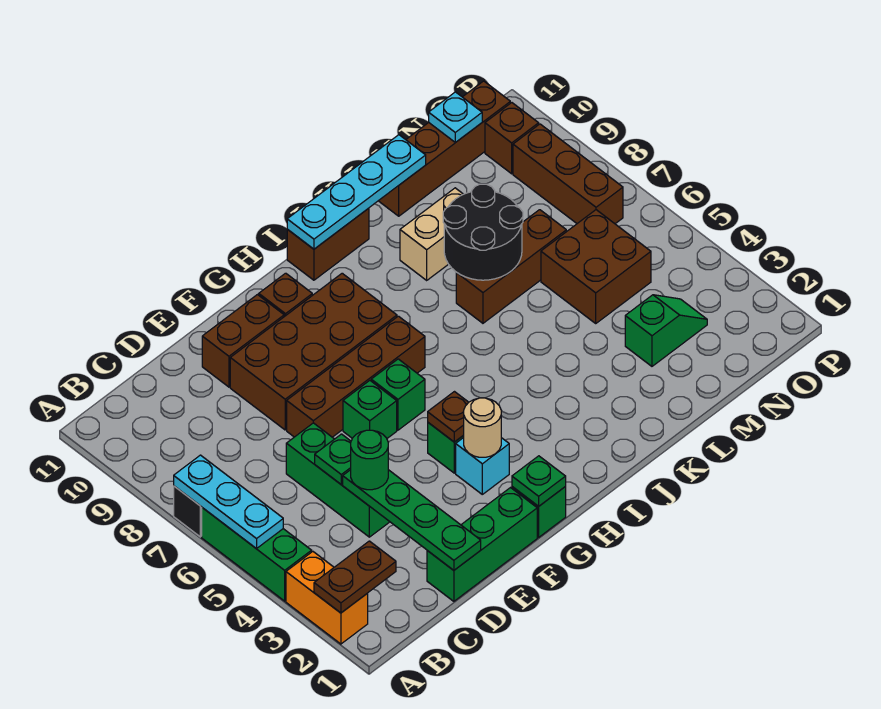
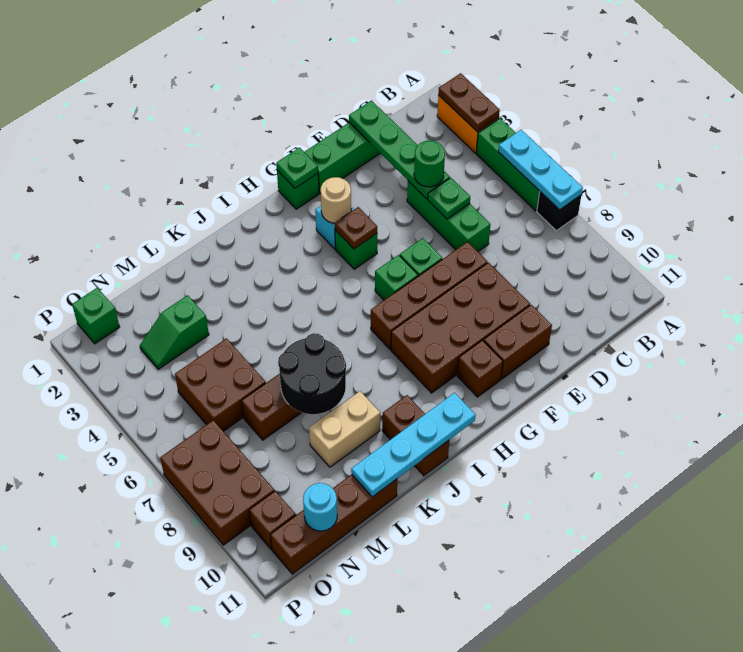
brown plate A2:B2 level 2 -> brown plate A2:A3 level 2
brown brick I11:J11 level 1 -> brown brick J10:J11 level 1
cyan plate N11 level 2 -> cyan round brick N11 level 2
none -> green brick O1 level 1
brown brick O7:O9 level 1 -> brown brick O7:P9 level 1

